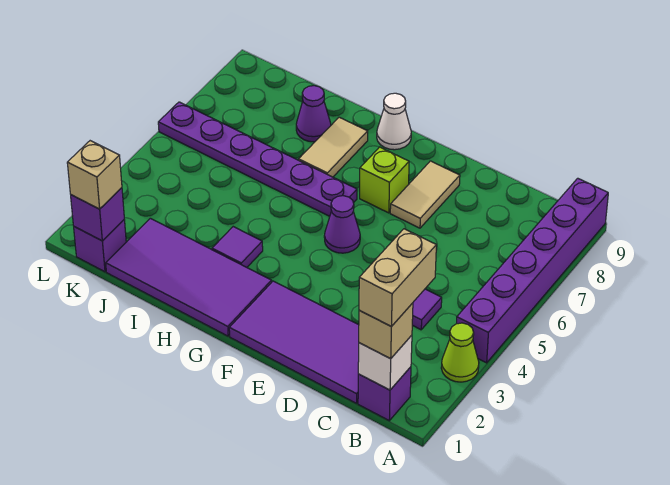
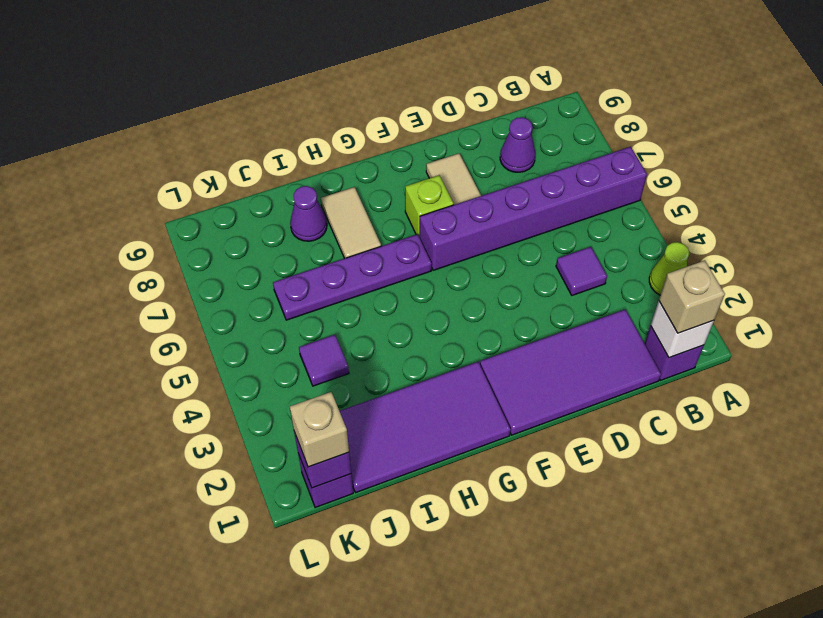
purple brick A4:A9 level 1 -> purple brick A6:F6 level 1
tan brick B1:B2 level 4 -> none
purple cone F5 level 1 -> purple cone C8 level 1
purple plate G6:L6 level 1 -> purple plate G6:J6 level 1
white cone G9 level 1 -> none
purple tile H3 level 1 -> purple tile J4 level 1

